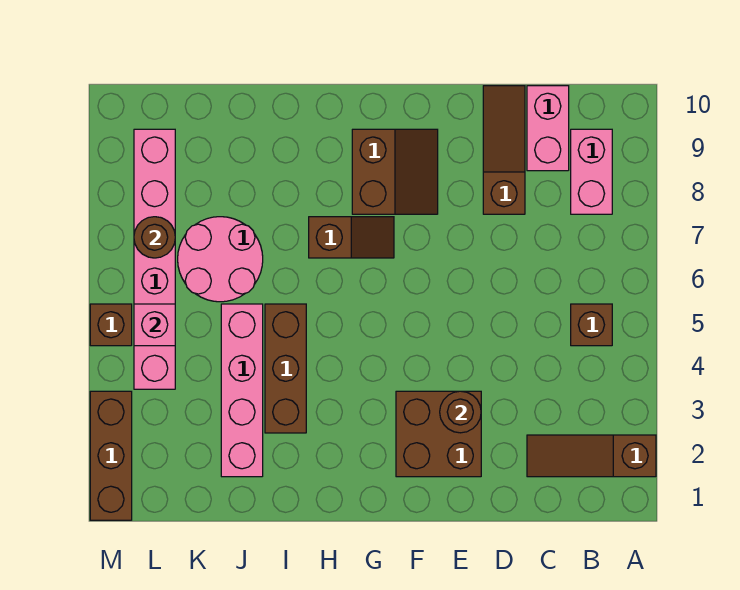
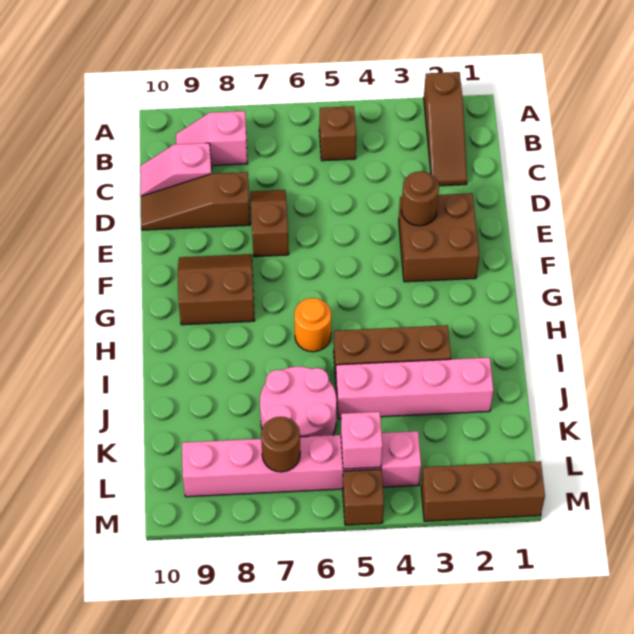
pink brick B8:B9 level 1 -> pink slope B8:B9 level 1 top 8
pink brick C9:C10 level 1 -> pink slope C9:C10 level 1 top 9
brown slope G7:H7 level 1 top H -> brown slope D7:E7 level 1 top E
none -> orange round brick H6 level 1

